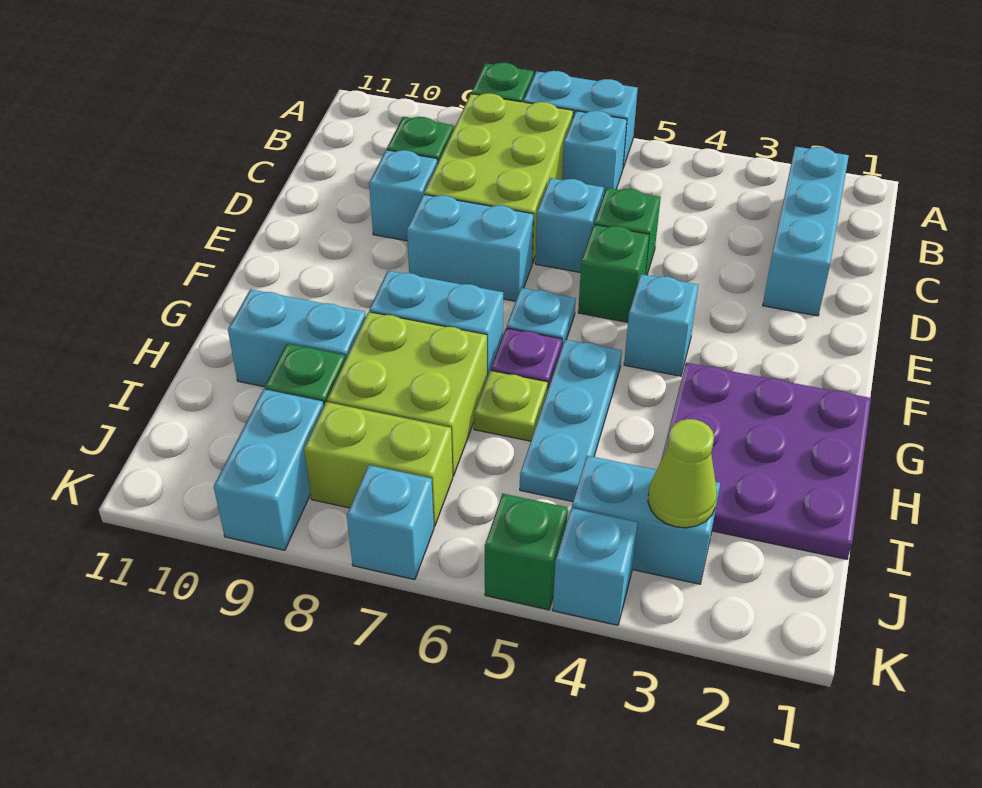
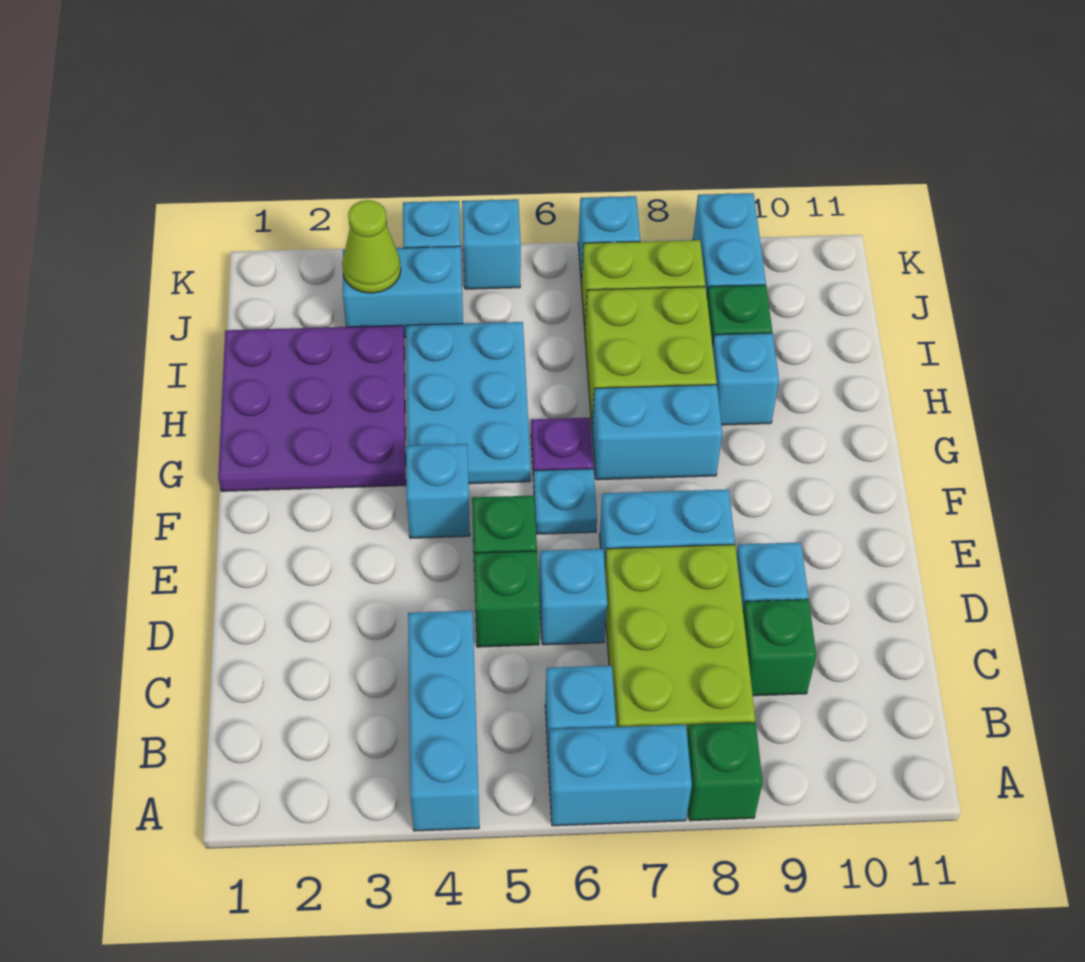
cyan brick B2:D2 level 1 -> cyan brick A4:C4 level 1
cyan plate G5:I5 level 1 -> cyan plate G4:I5 level 1
lime plate H6 level 1 -> none
cyan brick H9:H10 level 1 -> cyan brick H9 level 1
green brick K5 level 1 -> cyan brick K5 level 1

